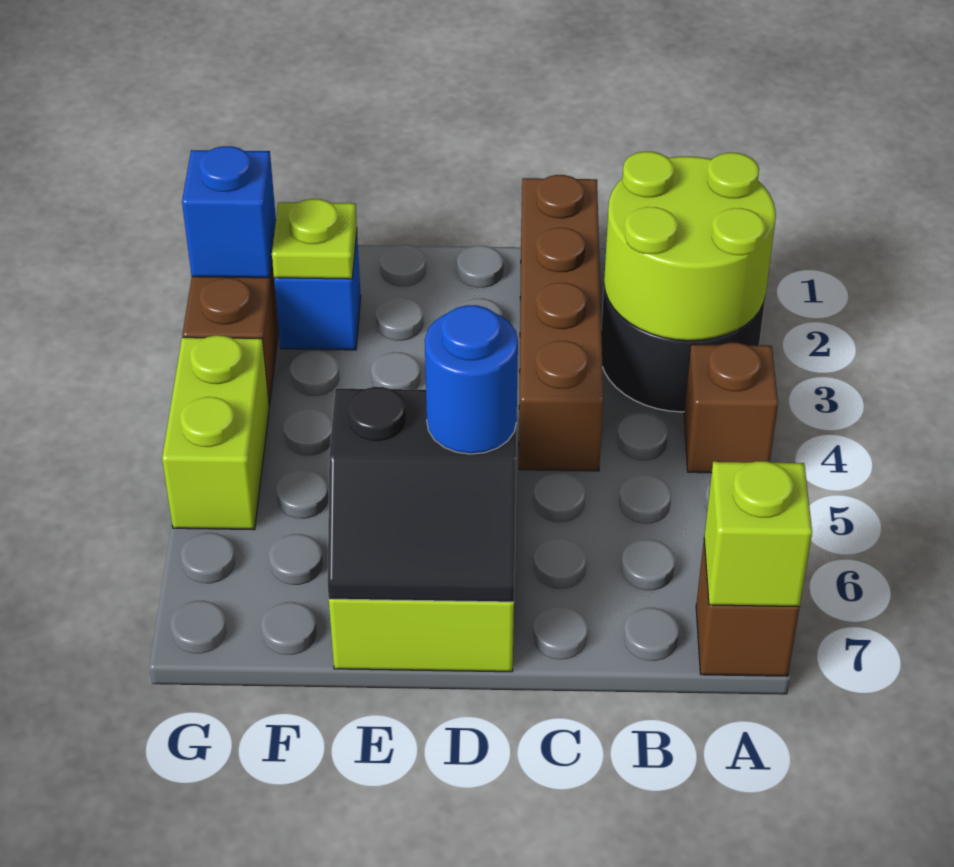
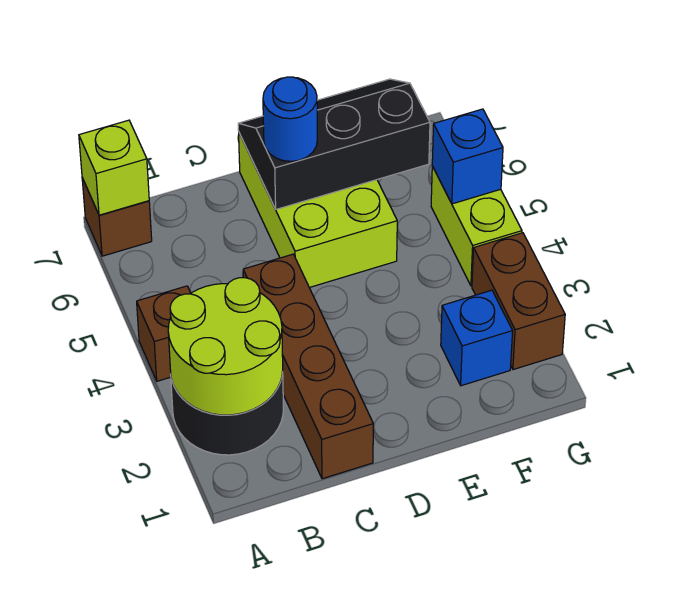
black slope D6:E7 level 2 top 6 -> black slope D6:F7 level 2 top 6
lime plate F2 level 2 -> none
blue brick G2 level 2 -> blue brick G5 level 2

